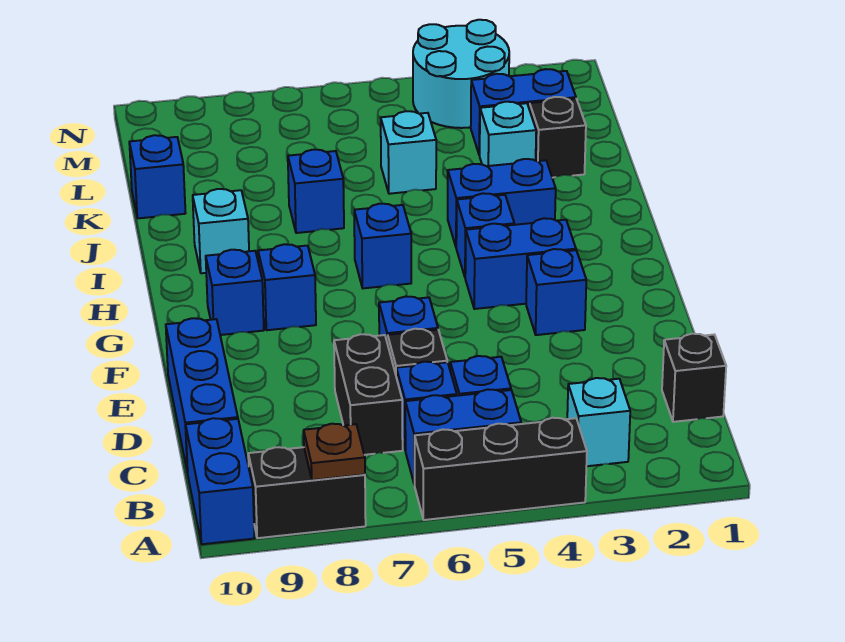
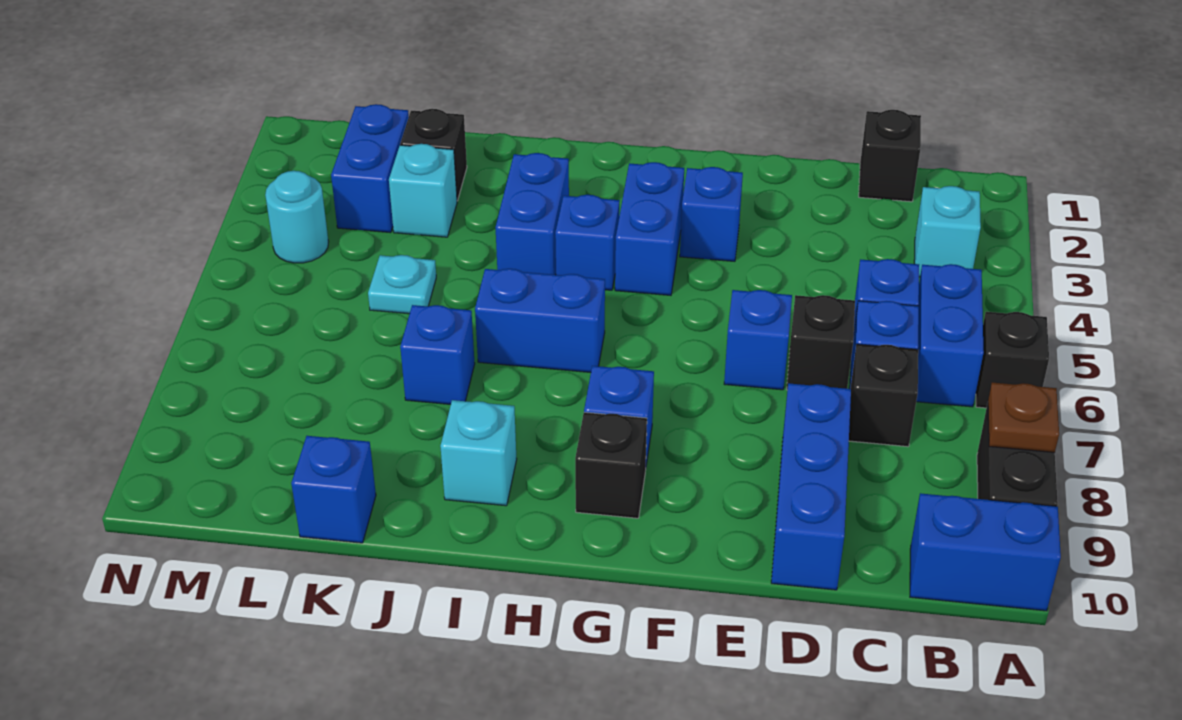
black brick A4:A6 level 1 -> black brick A6 level 1
black brick C7:D7 level 1 -> black brick C7 level 1
blue brick C10:E10 level 1 -> blue brick D8:D10 level 1
blue brick G9 level 1 -> black brick G9 level 1
blue brick H6 level 1 -> blue brick H6:I6 level 1
cyan brick K5 level 1 -> cyan plate K5 level 1
cyan round brick M3:N4 level 1 -> cyan round brick M4 level 1

